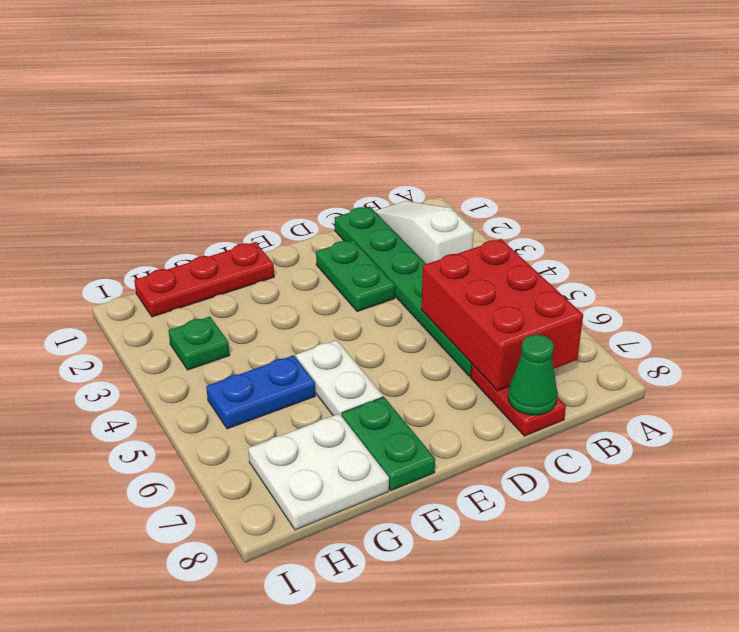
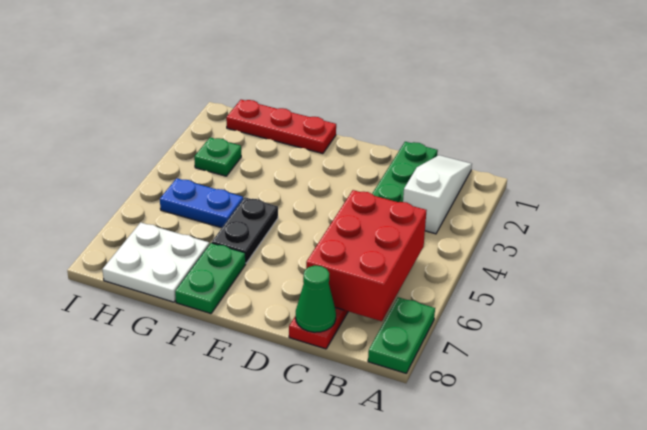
green plate D2:D3 level 1 -> green plate A7:A8 level 1
white plate F5:F6 level 1 -> black plate F5:F6 level 1

